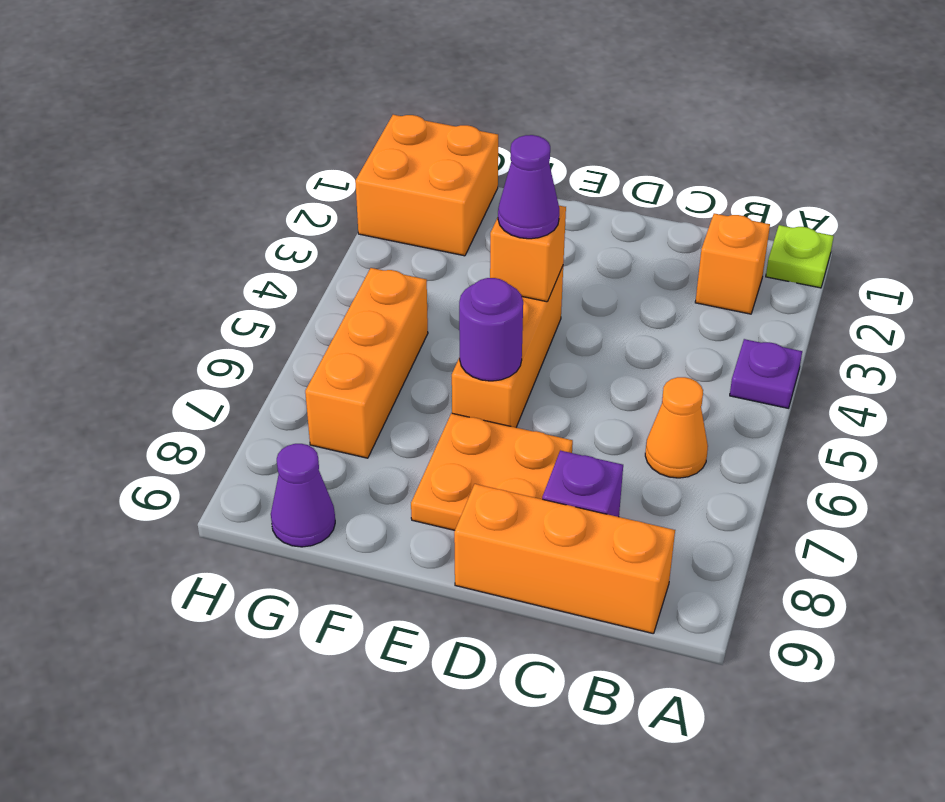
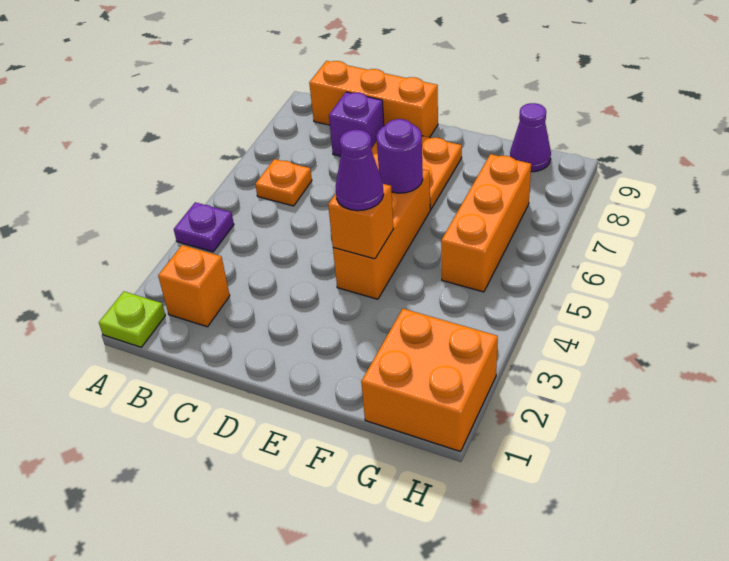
orange cone B6 level 1 -> orange plate B6 level 1

